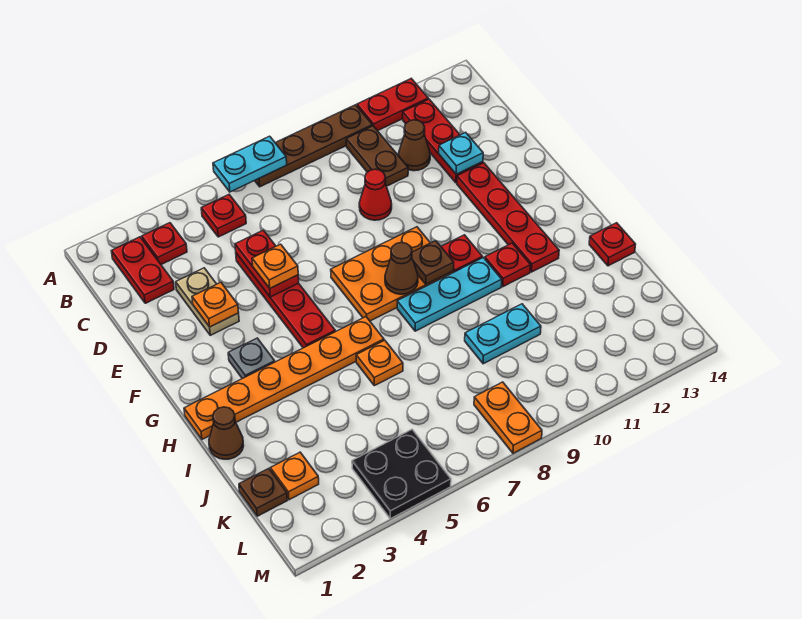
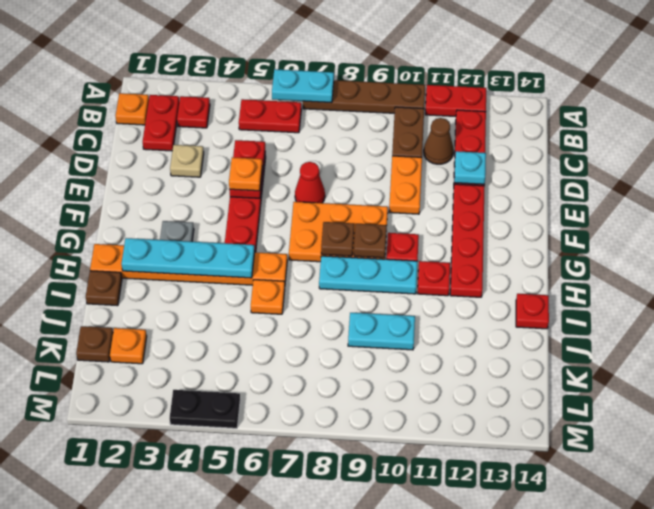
red plate B5 level 1 -> red plate B5:B6 level 1
tan plate D3:E3 level 1 -> tan plate D3 level 1
red cone D9 level 1 -> red cone E7 level 1
orange plate E3 level 2 -> orange plate B1 level 1
brown cone G8 level 2 -> brown plate G8 level 2
none -> cyan plate H2:H5 level 2
brown cone I1 level 1 -> brown plate I1 level 1
black plate L4:M5 level 1 -> black plate M4:M5 level 1
orange plate L8:M8 level 1 -> orange plate D10:E10 level 1

